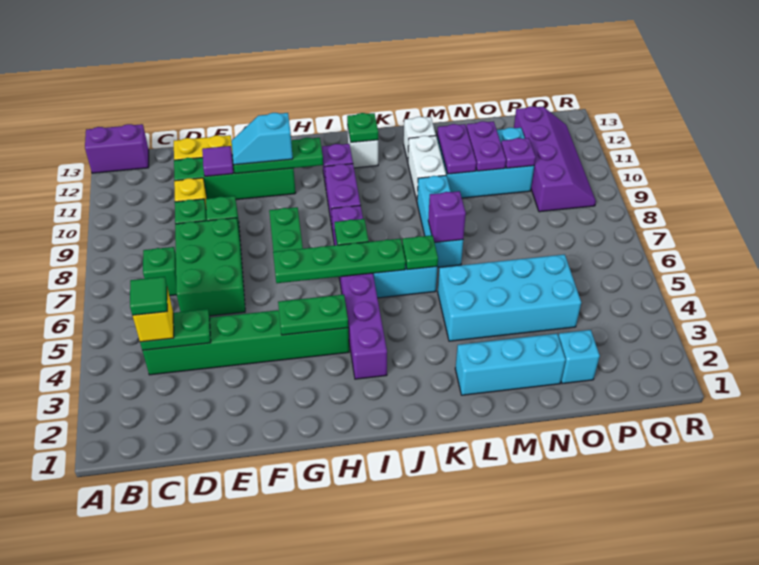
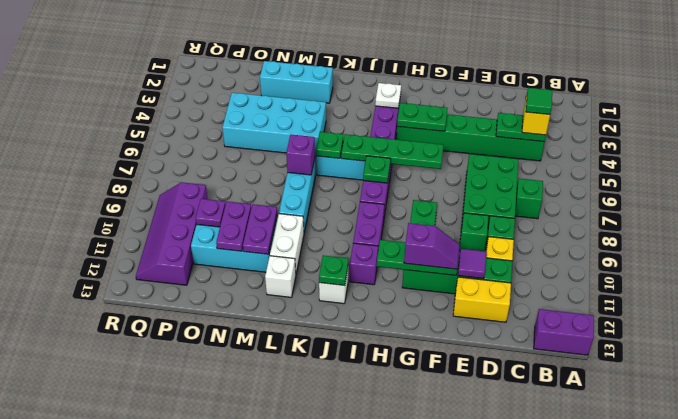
cyan slope F11:G11 level 3 top G -> purple slope F11:G11 level 3 top G
none -> white plate I3 level 2
cyan brick O2 level 1 -> none

